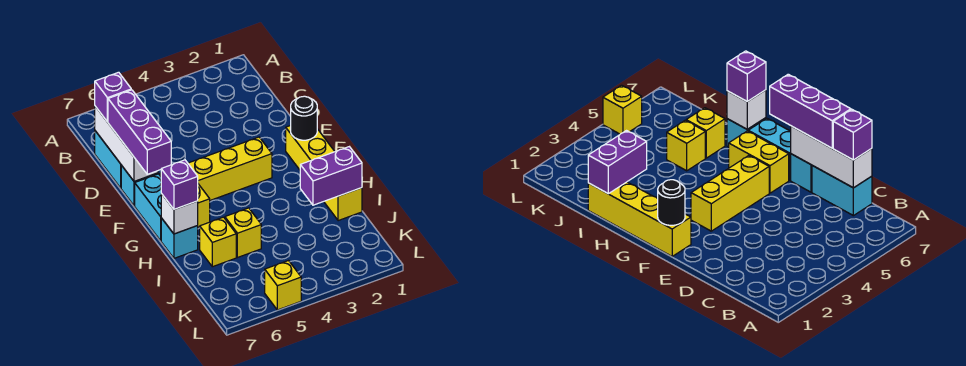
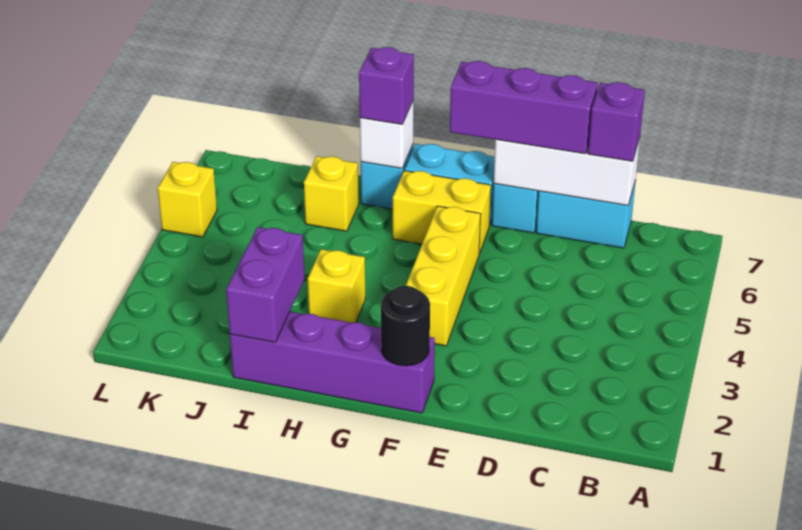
yellow brick F1:I1 level 1 -> purple brick F1:I1 level 1
yellow brick I5 level 1 -> yellow brick H3 level 1

